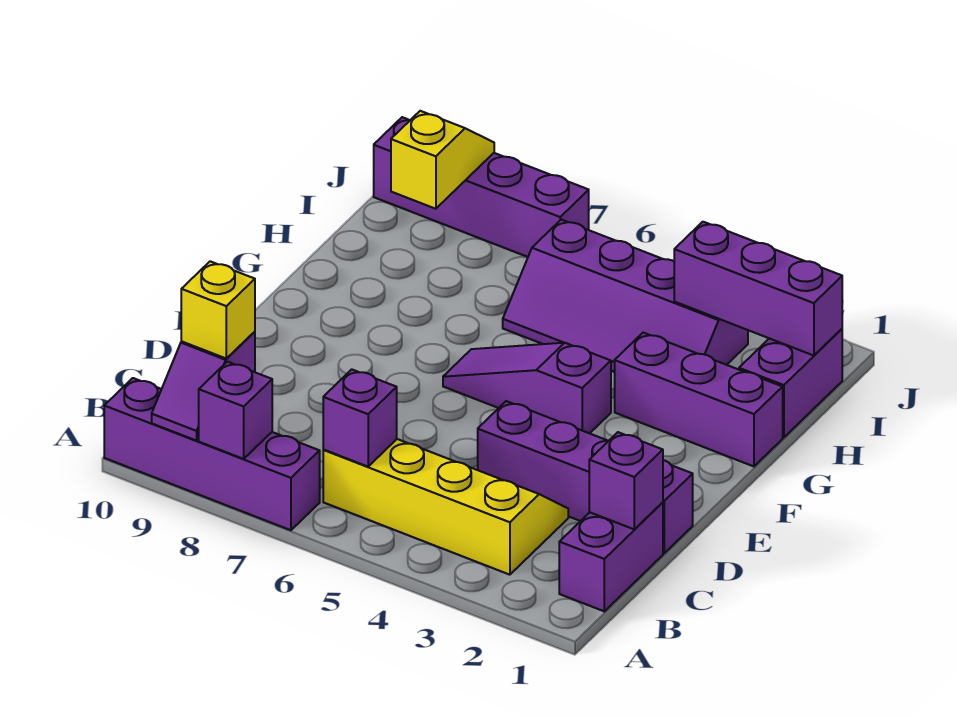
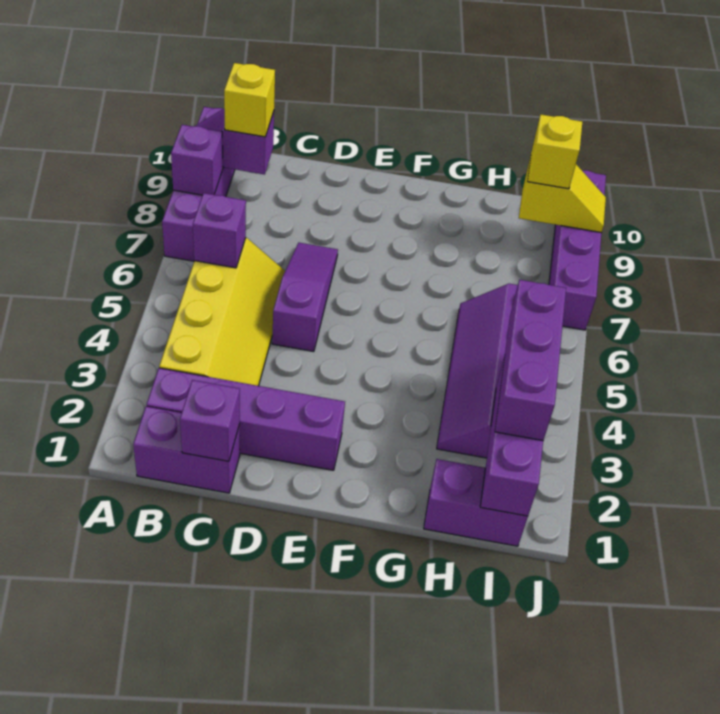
purple brick D1:D4 level 1 -> purple brick B2:E2 level 1
purple slope F4:F6 level 1 top 4 -> purple slope D5:D7 level 1 top 5
purple brick G1:G3 level 1 -> purple brick I2:I4 level 3
none -> yellow brick I9 level 3

